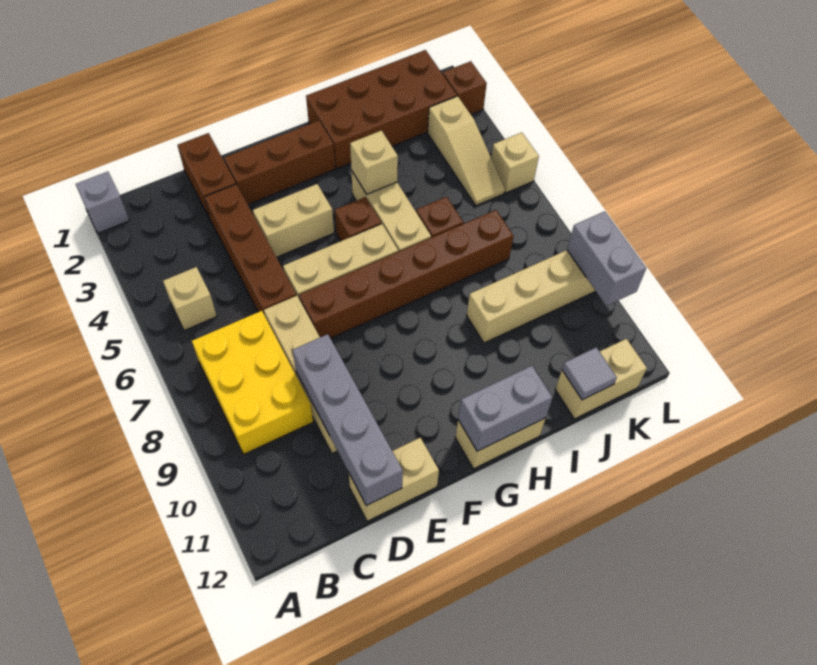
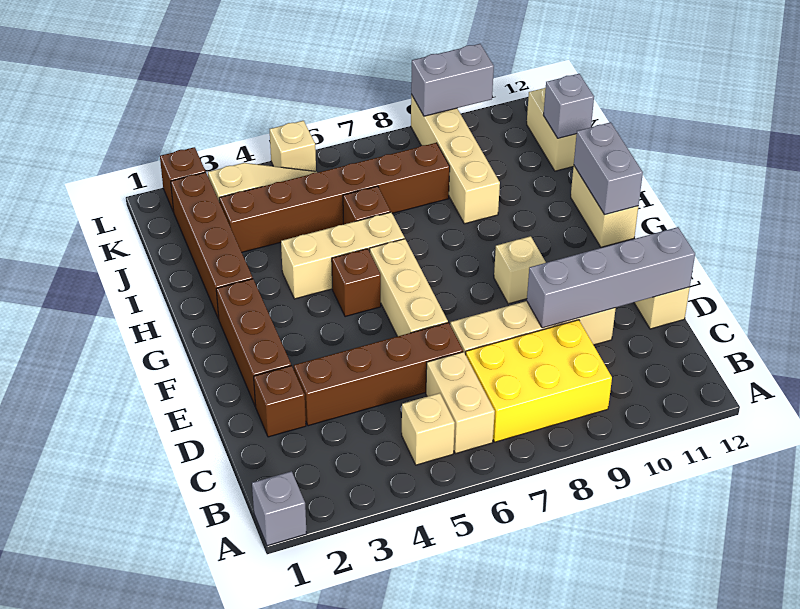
brown brick D1:D2 level 1 -> brown brick D2 level 1
tan brick E4:F4 level 1 -> tan brick B6:C6 level 1
brown brick E7:J7 level 1 -> brown brick J3:J8 level 1
brown brick H1:K2 level 1 -> brown brick H2:K2 level 1
tan brick H4 level 2 -> tan brick F9 level 1
grey tile J12 level 2 -> grey brick J12 level 2

